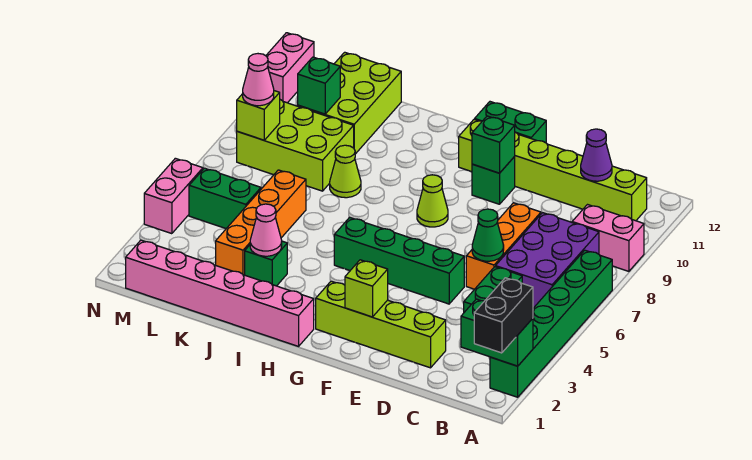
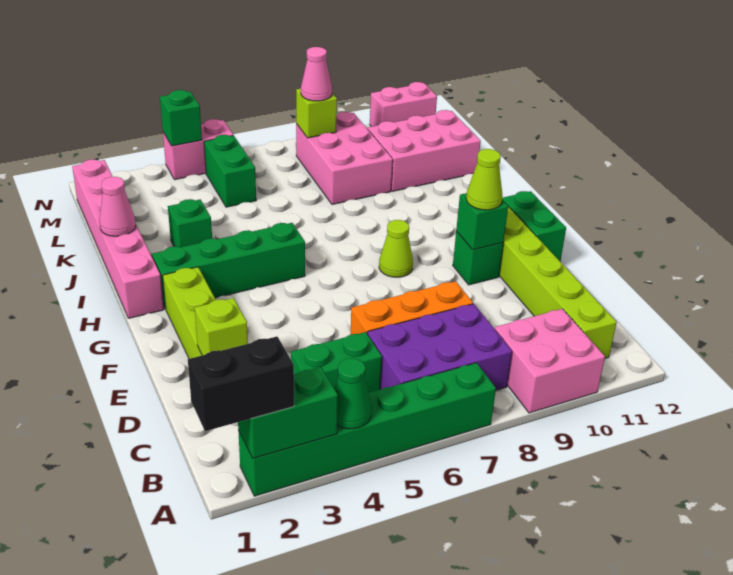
green brick A2:B2 level 2 -> green brick A2:A3 level 2
pink brick A9:B9 level 1 -> pink brick A9:B10 level 1
purple cone C11 level 2 -> none
green cone D6 level 2 -> green cone A4 level 2
green brick E5:H5 level 1 -> green brick H2:H5 level 1
lime brick F2 level 2 -> lime brick D2 level 2
pink cone J3 level 2 -> pink cone J1 level 2
lime cone J8 level 1 -> lime cone F10 level 3
orange brick K3:K6 level 1 -> none
lime brick K8:M9 level 1 -> pink brick K8:M9 level 1
lime brick K10:L12 level 1 -> pink brick K10:L12 level 1
green brick L10 level 2 -> green brick N4 level 2

